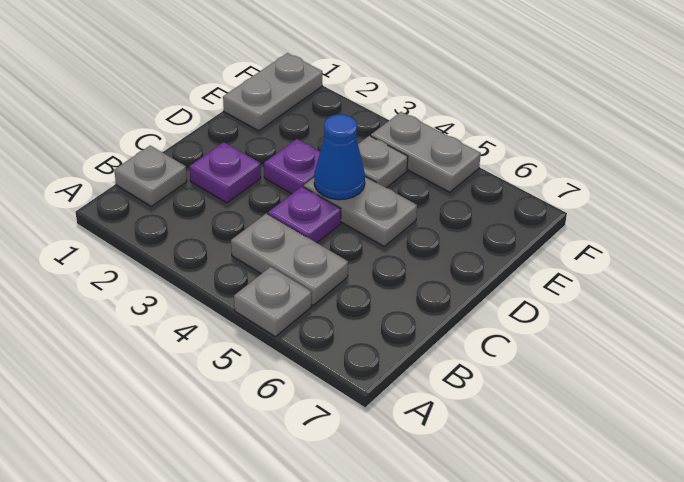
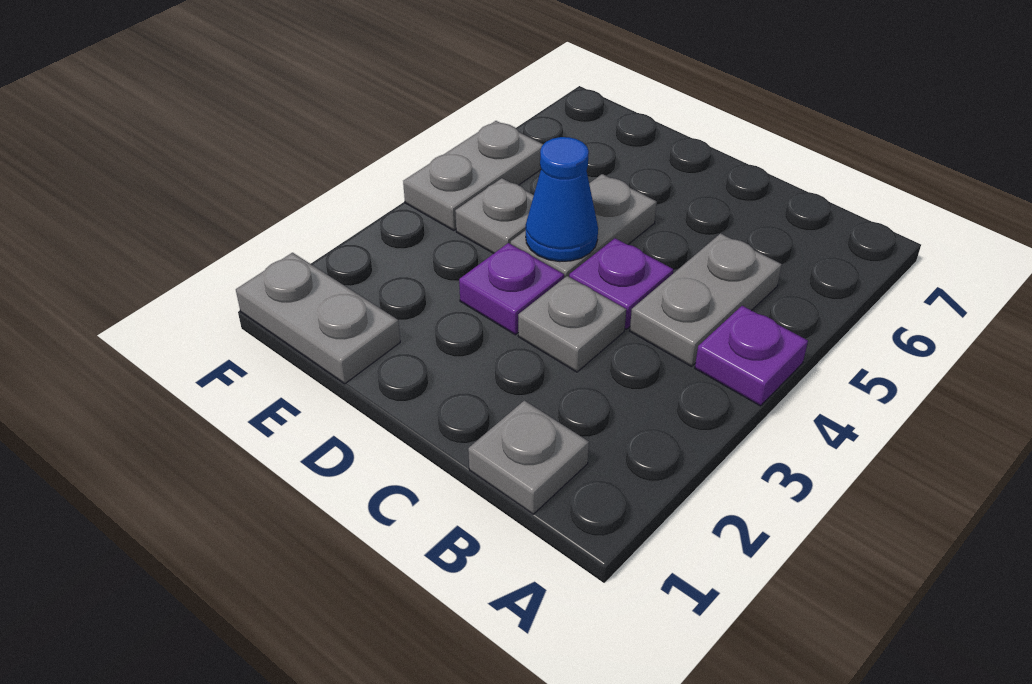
grey plate A5 level 1 -> grey plate C3 level 1
purple plate C2 level 1 -> purple plate A4 level 1

